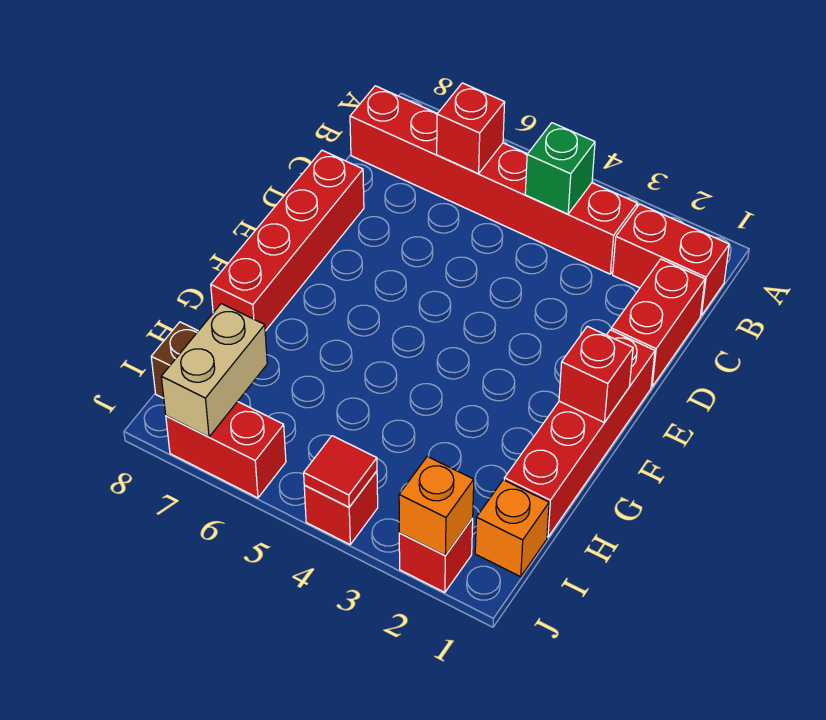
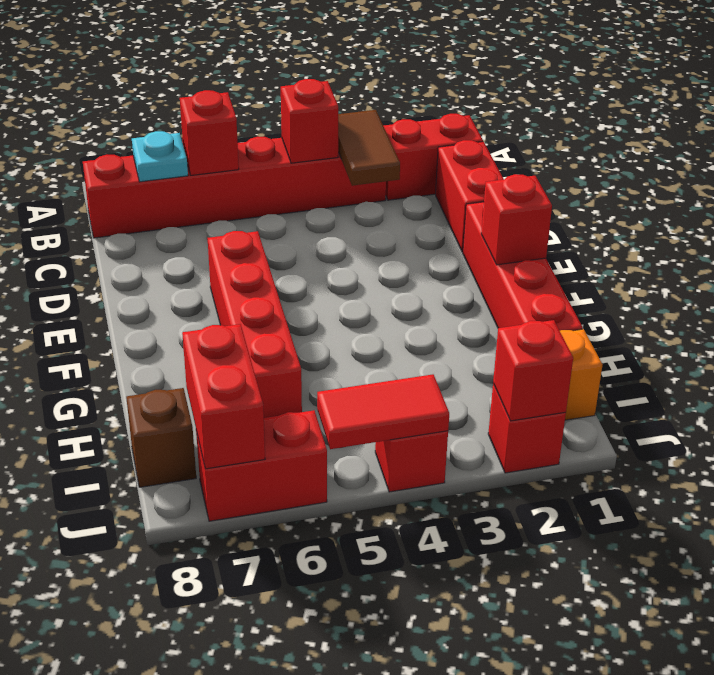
none -> brown tile B3:C3 level 2
green brick B4 level 2 -> red brick B4 level 2
none -> cyan plate B7 level 2
red brick D8:G8 level 1 -> red brick E6:H6 level 1
tan brick I7:J7 level 2 -> red brick I7:J7 level 2
orange brick J2 level 2 -> red brick J2 level 2
red tile J4 level 2 -> red tile J4:J5 level 2

